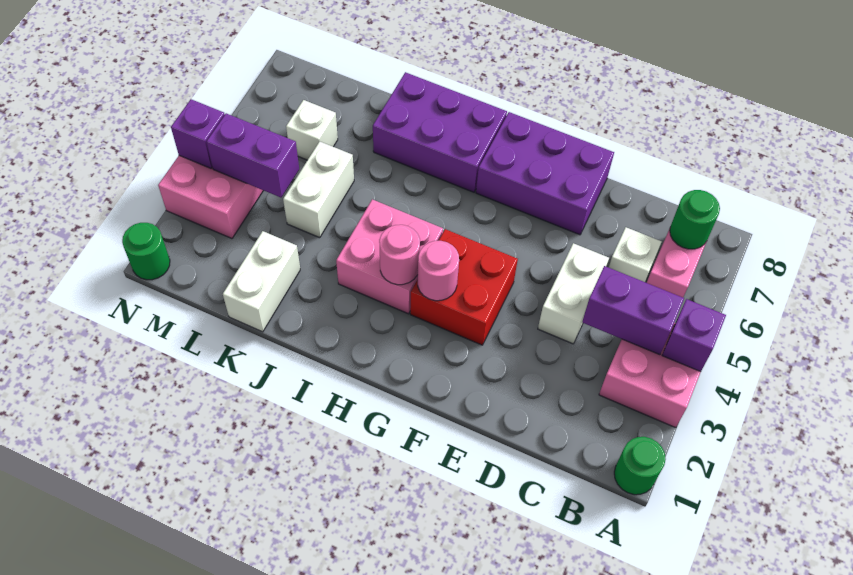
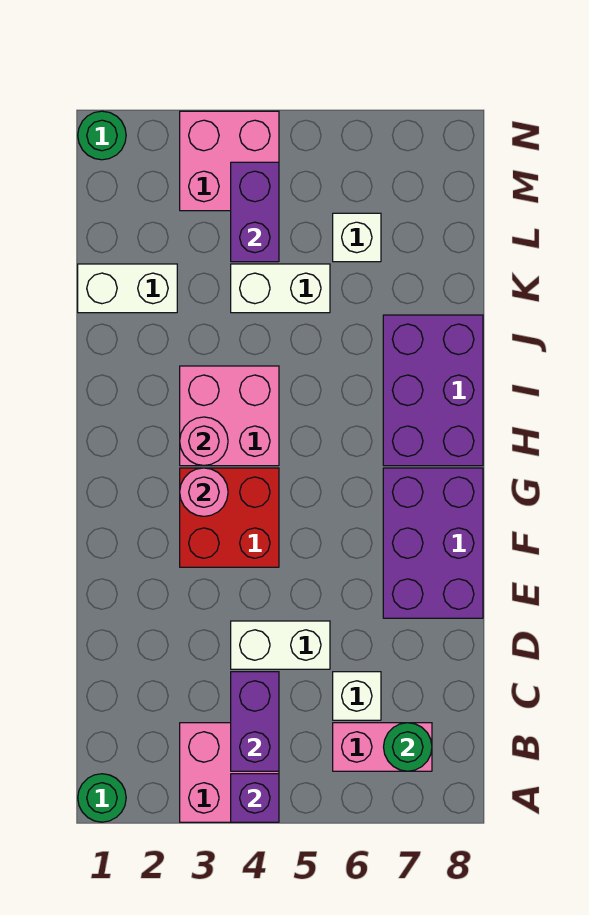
purple brick N4 level 2 -> none

